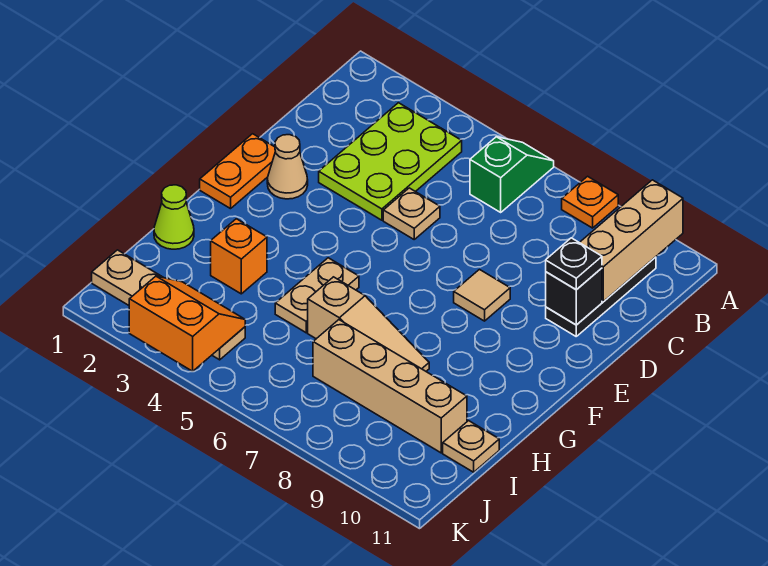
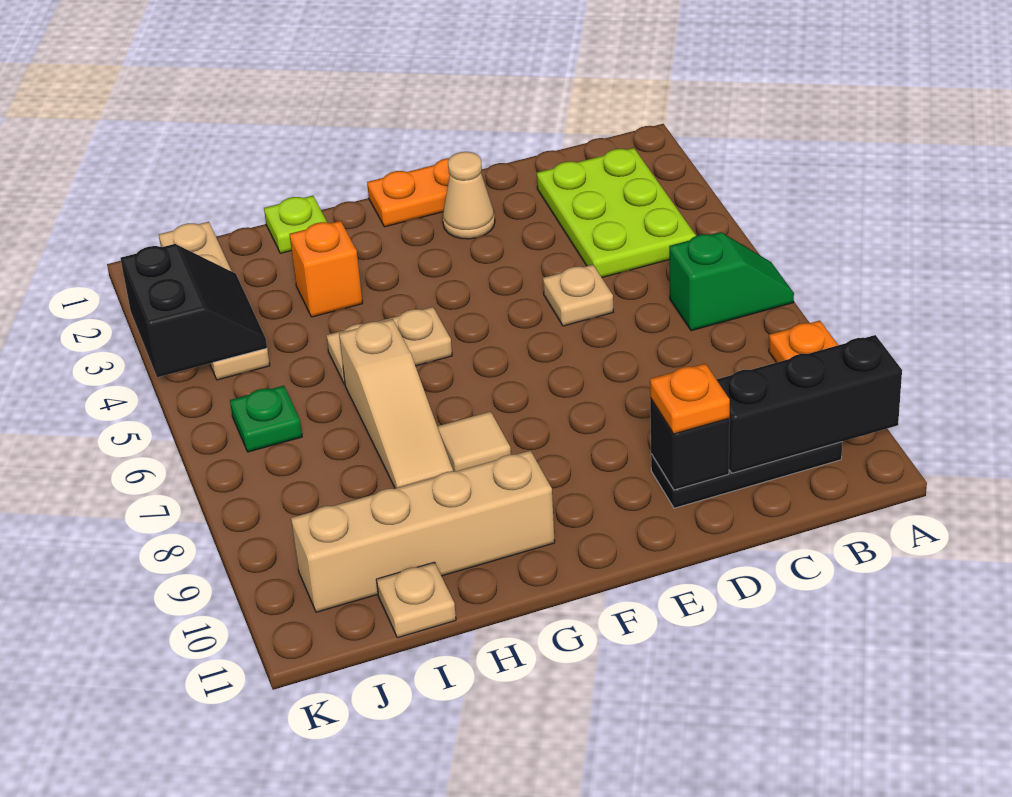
tan brick A10:C10 level 2 -> black brick A10:C10 level 2
lime plate B3:D4 level 1 -> lime plate B2:C4 level 1
black plate D10 level 3 -> orange plate D10 level 3
tan tile E8 level 1 -> tan tile G8 level 1
lime cone H1 level 1 -> lime plate H1 level 1
tan brick I7:I10 level 1 -> tan brick G10:J10 level 1
orange slope J3:K4 level 2 top K -> black slope J3:K4 level 2 top K
none -> green plate J6 level 1

